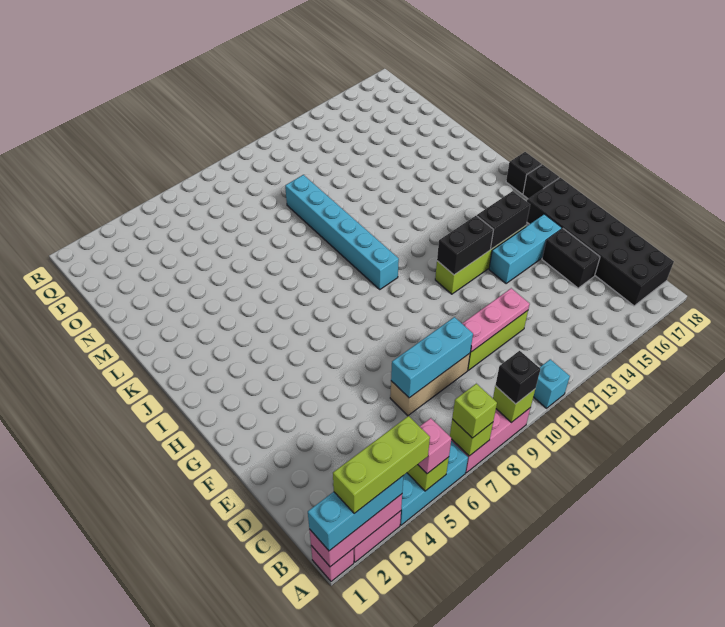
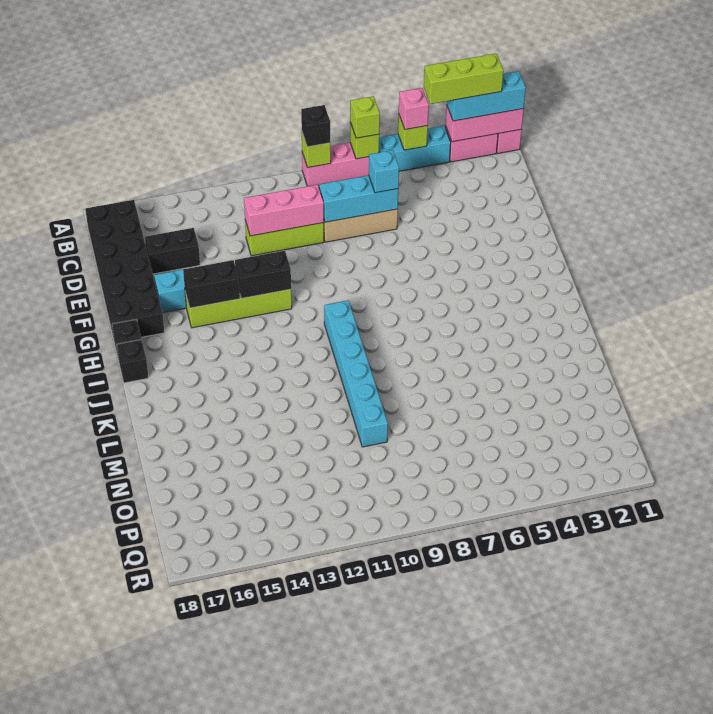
cyan brick A11 level 1 -> cyan brick D7 level 3
pink plate D10:D12 level 2 -> pink brick D10:D12 level 2
black brick D16:E16 level 1 -> black brick D15:D16 level 1

